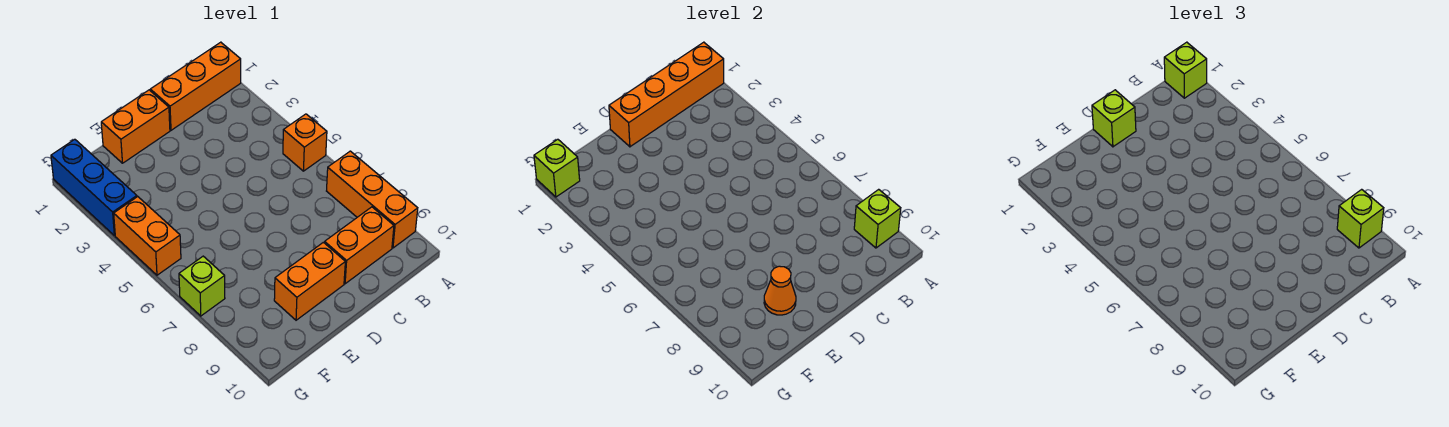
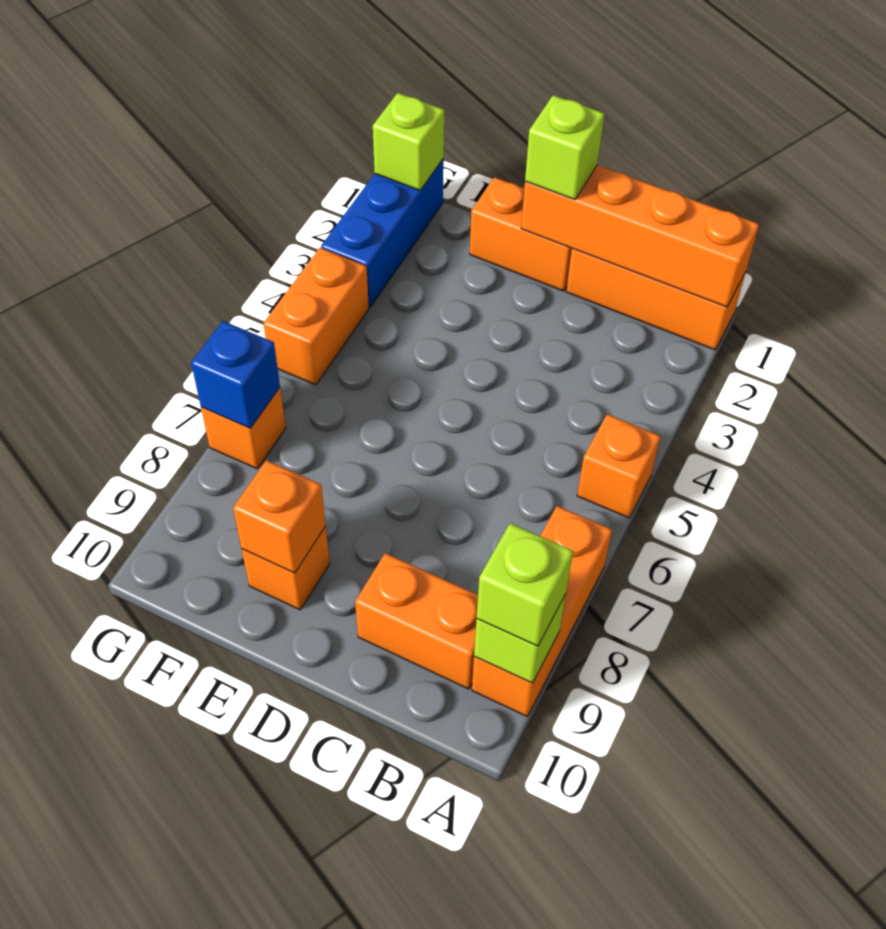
lime brick A1 level 3 -> none
orange brick D9:E9 level 1 -> orange brick E9 level 1
orange cone E9 level 2 -> orange brick E9 level 2
lime brick G7 level 1 -> orange brick G7 level 1
none -> blue brick G7 level 2

